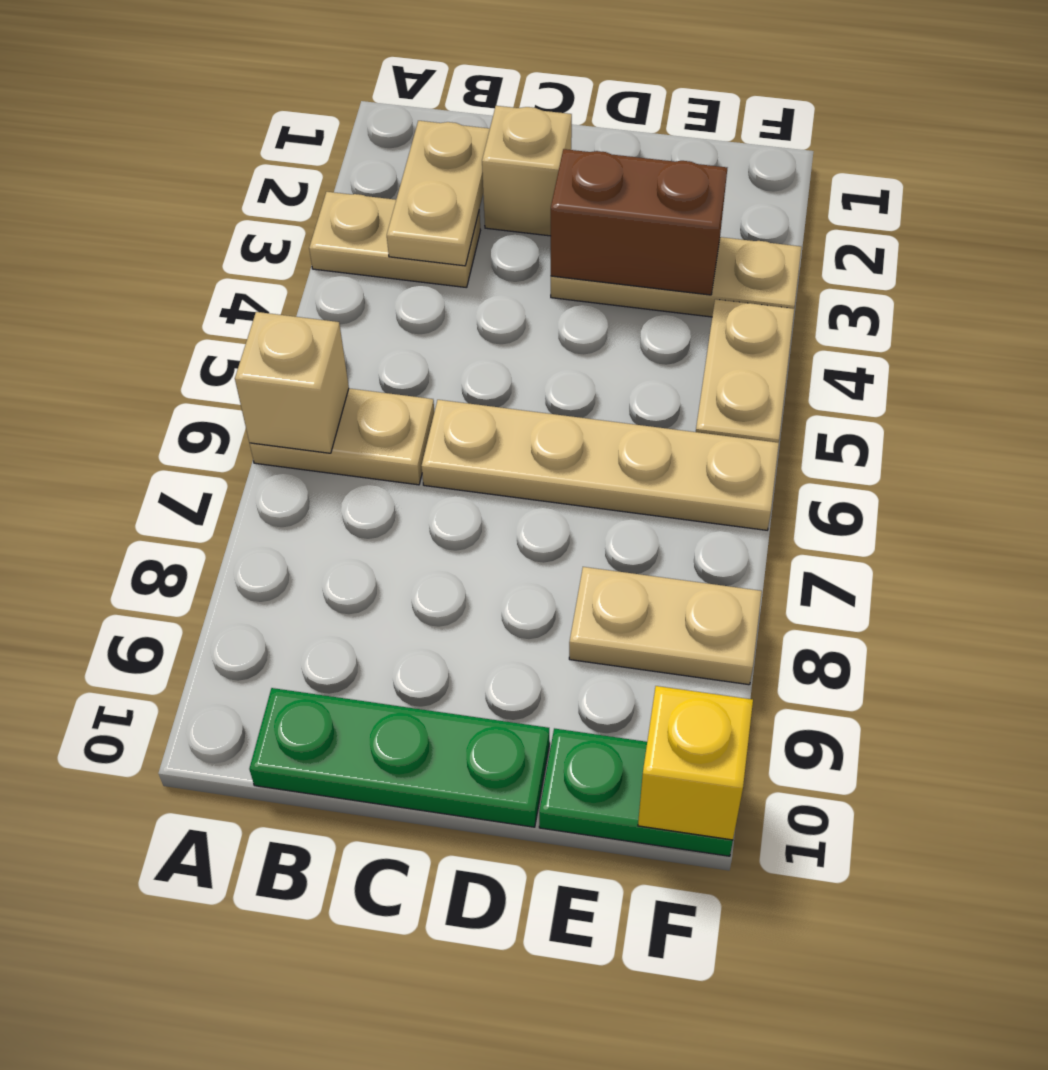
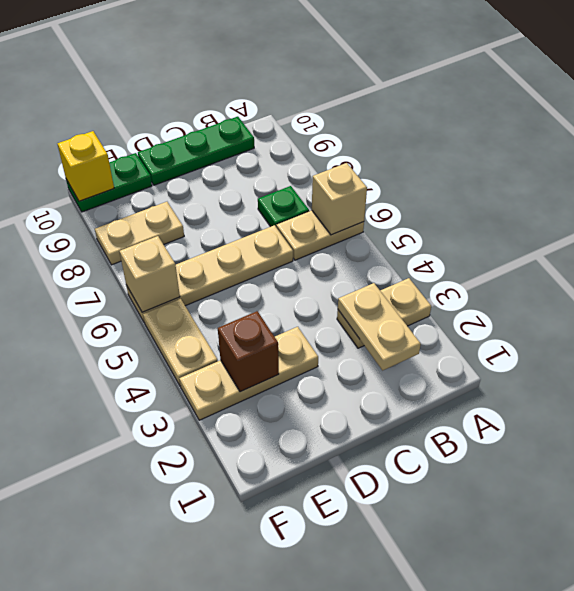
none -> green plate B7 level 1
tan brick C2 level 1 -> tan brick F6 level 2
brown brick D3:E3 level 2 -> brown brick E3 level 2

